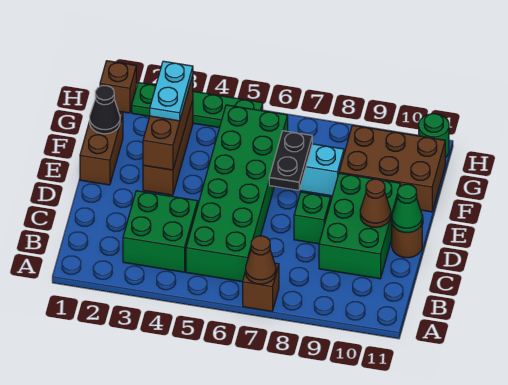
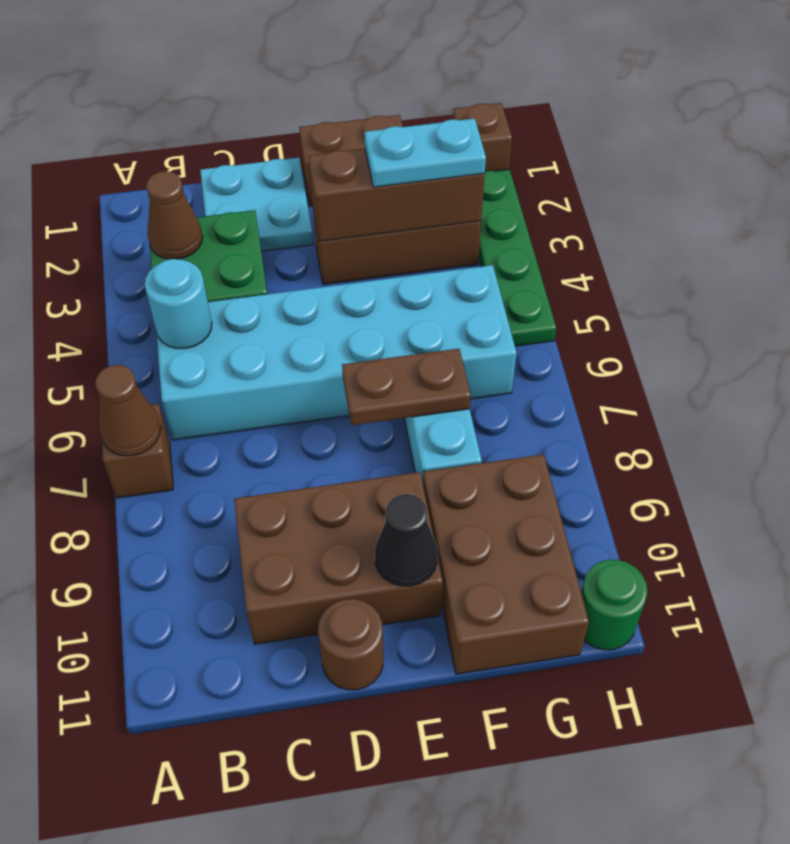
green brick B5:G6 level 1 -> cyan brick B5:G6 level 1
none -> cyan round brick B5 level 2
none -> cyan plate C1:D2 level 1
green brick C9:E10 level 1 -> brown brick C9:E10 level 1
green brick D8 level 1 -> none
brown cone D10 level 2 -> brown cone B3 level 2
green cone D11 level 2 -> none
black plate E7:F7 level 2 -> brown plate E7:F7 level 2
black cone F1 level 2 -> black cone E10 level 2

